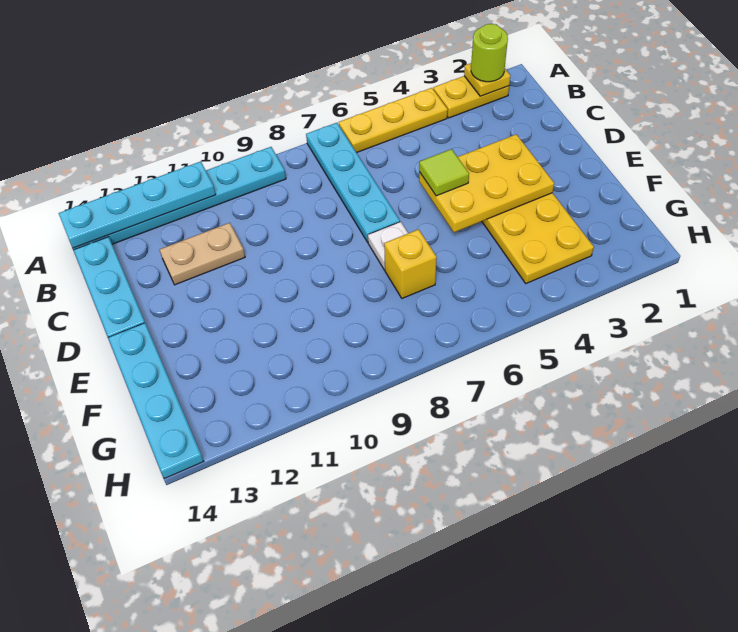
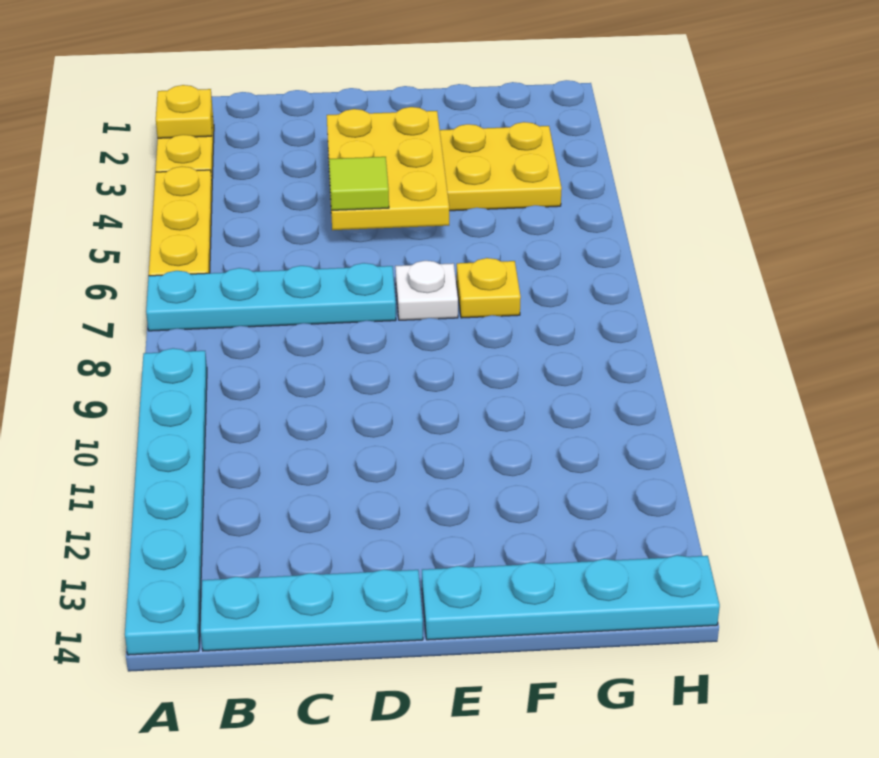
lime round brick A2 level 3 -> none
cyan plate A11:A14 level 2 -> none
tan plate C11:C12 level 1 -> none
yellow brick F7 level 1 -> yellow plate F7 level 1

